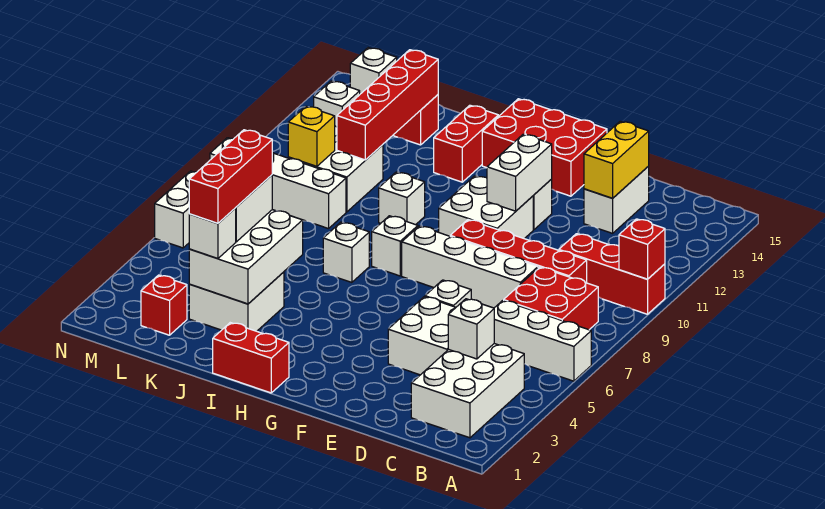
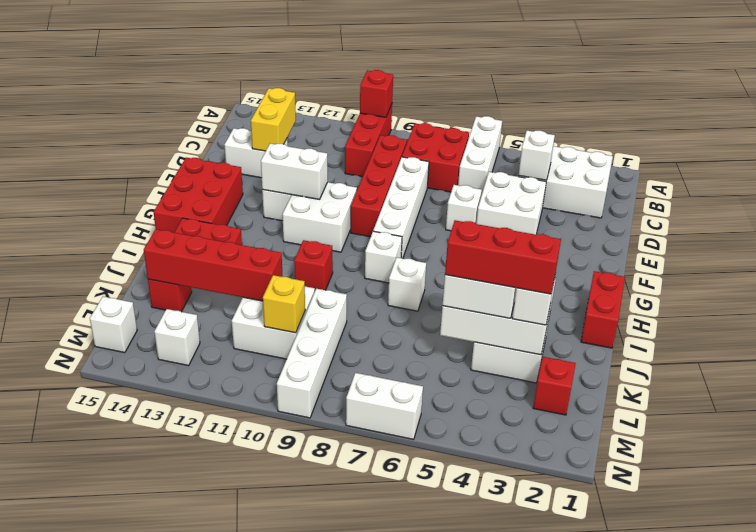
yellow brick D13:D14 level 2 -> yellow brick C13:D13 level 2
white brick I10 level 1 -> red brick I10 level 1

